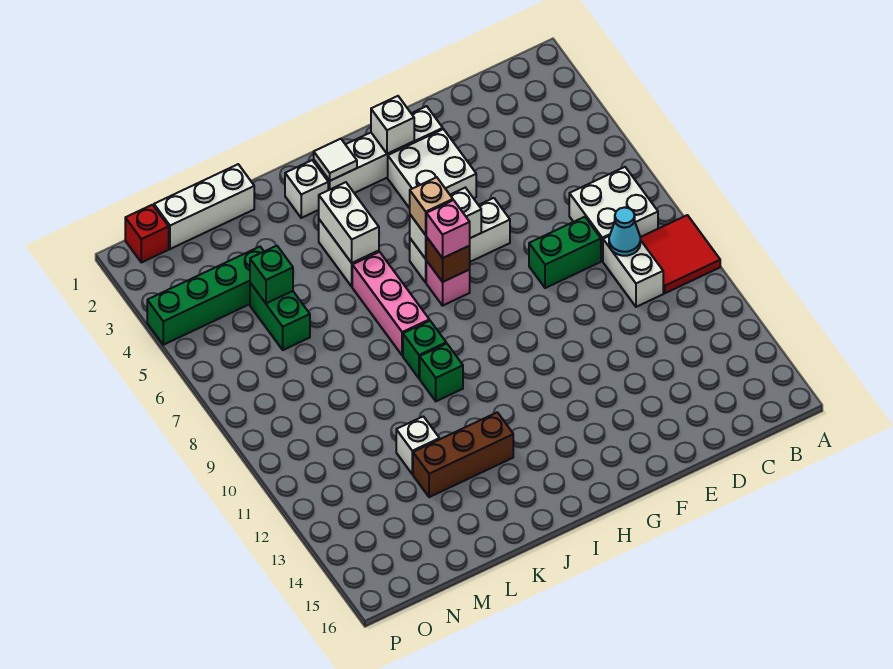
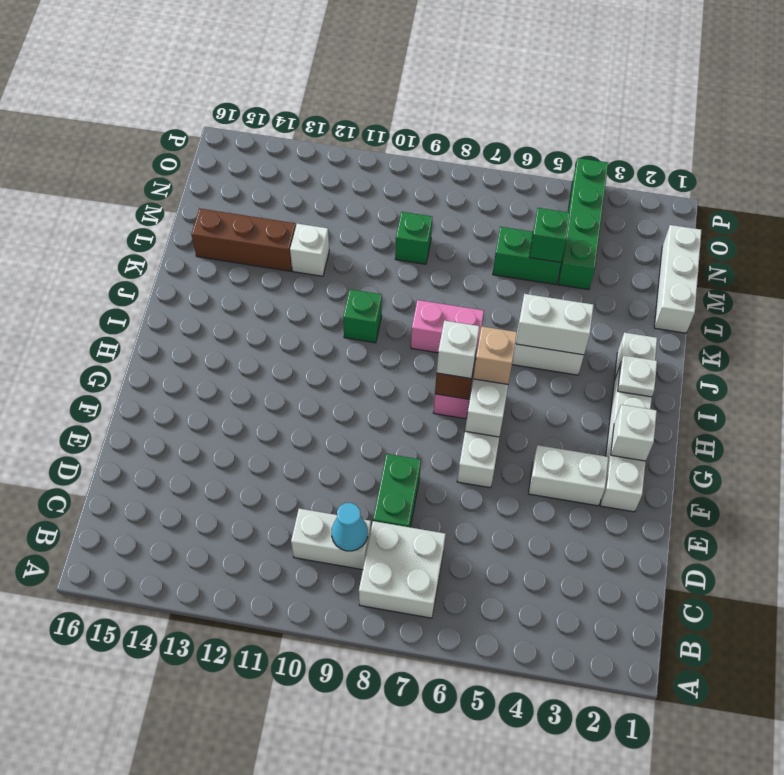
red tile A9:B10 level 1 -> none
white brick F3:G4 level 1 -> white brick F3:F4 level 1
pink brick H7 level 3 -> white brick H7 level 3
white tile I2 level 2 -> white plate I2 level 2
pink brick J6:J8 level 1 -> pink brick J7:J8 level 1
green brick J9 level 1 -> green brick M9 level 1
brown brick J13:L13 level 1 -> brown brick L13:L15 level 1
red brick O1 level 1 -> none

